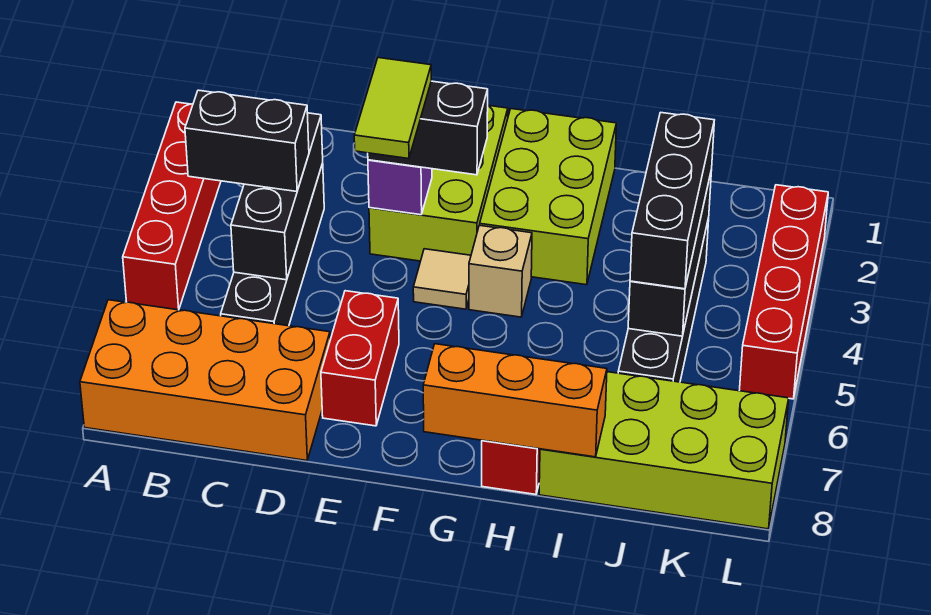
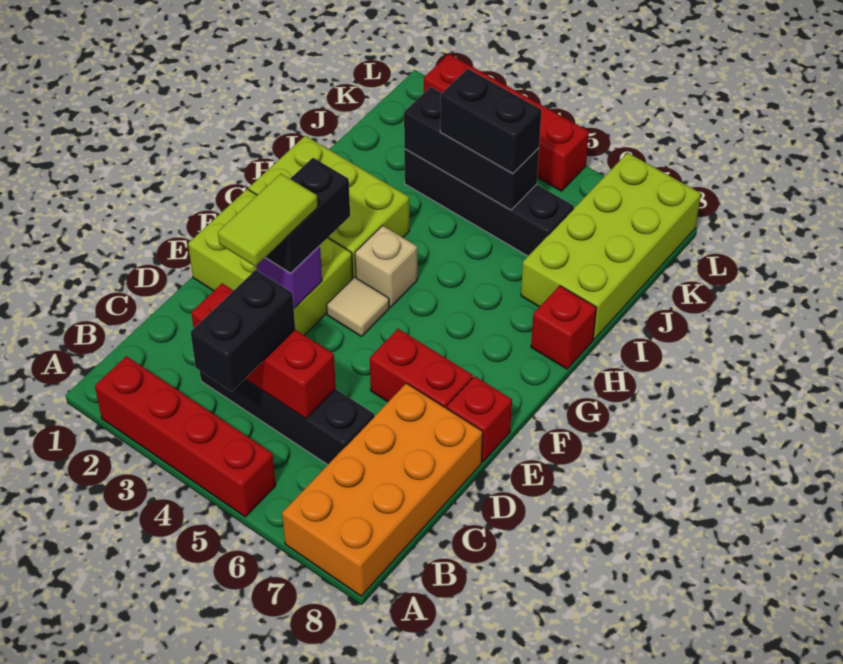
black brick C3:C5 level 2 -> red brick C3:C5 level 2
lime tile E3:E4 level 4 -> lime tile D3:E3 level 4
none -> red brick E8 level 1
orange brick G8:I8 level 2 -> none
black brick J3:J5 level 3 -> black brick J4:J5 level 3

